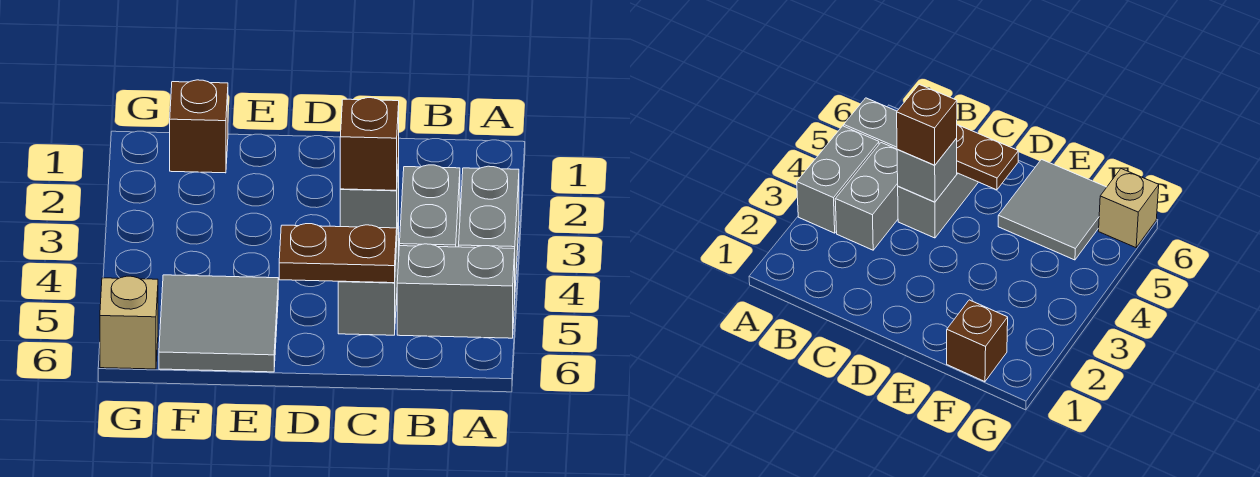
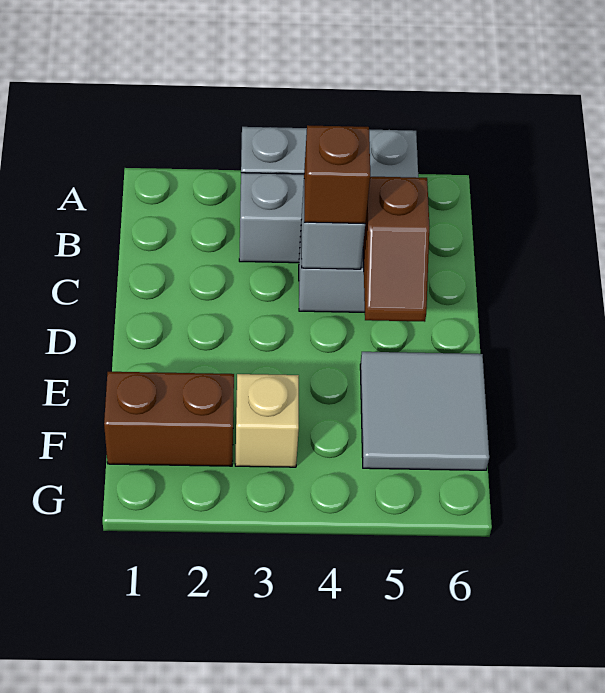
brown plate C5:D5 level 2 -> brown slope C5:D5 level 2 top C
brown brick F1 level 1 -> brown brick F1:F2 level 1
tan brick G6 level 1 -> tan brick F3 level 1

